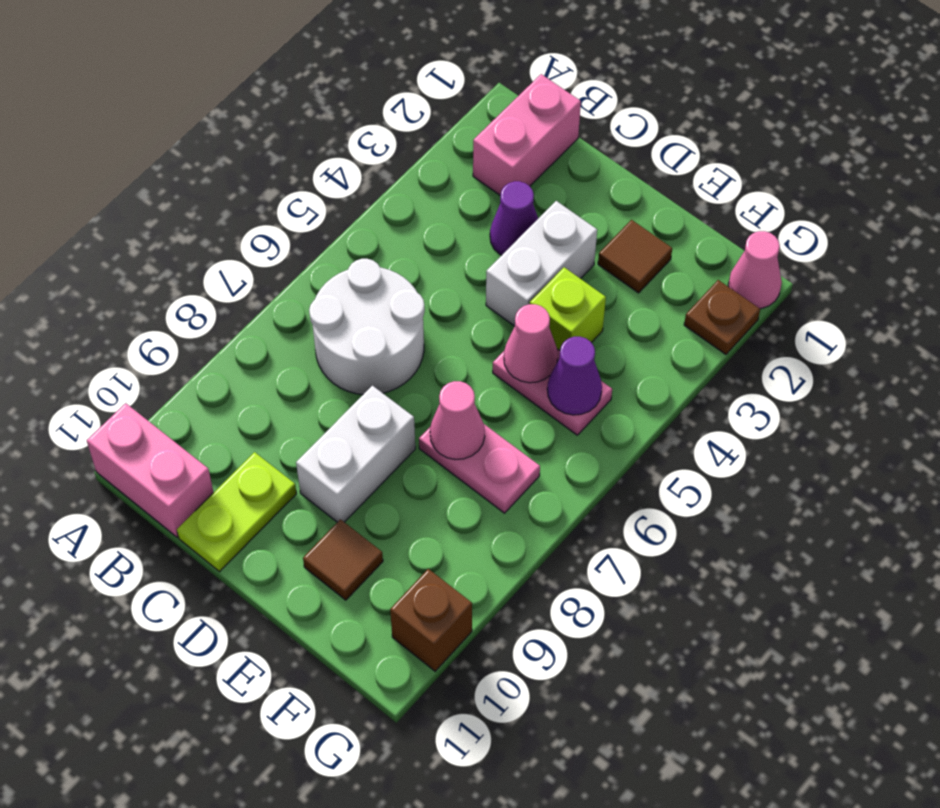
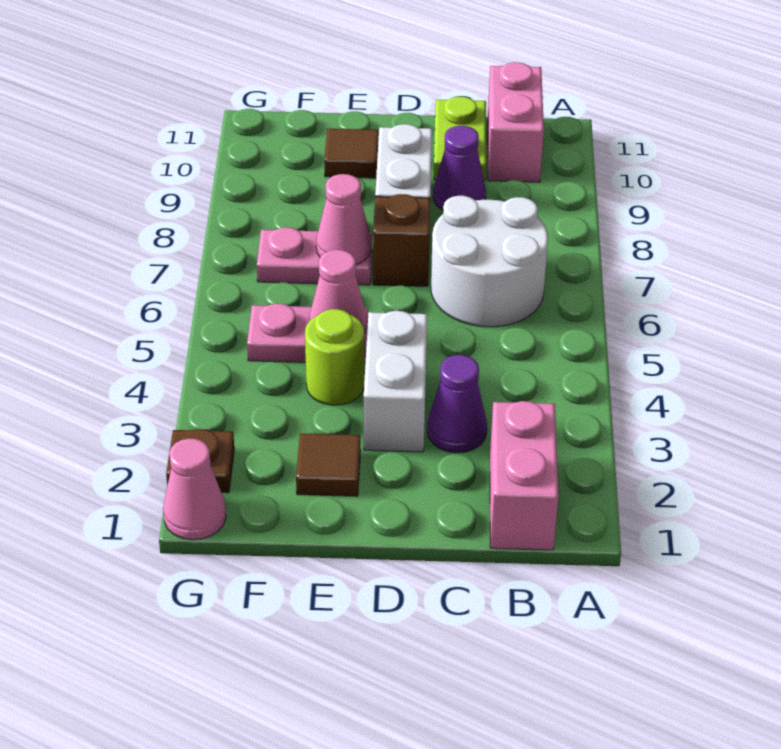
pink brick A11:B11 level 1 -> pink brick B10:B11 level 1
lime brick E4 level 1 -> lime round brick E4 level 1
purple cone F5 level 2 -> purple cone C9 level 1
brown brick G10 level 1 -> brown brick D7 level 1

